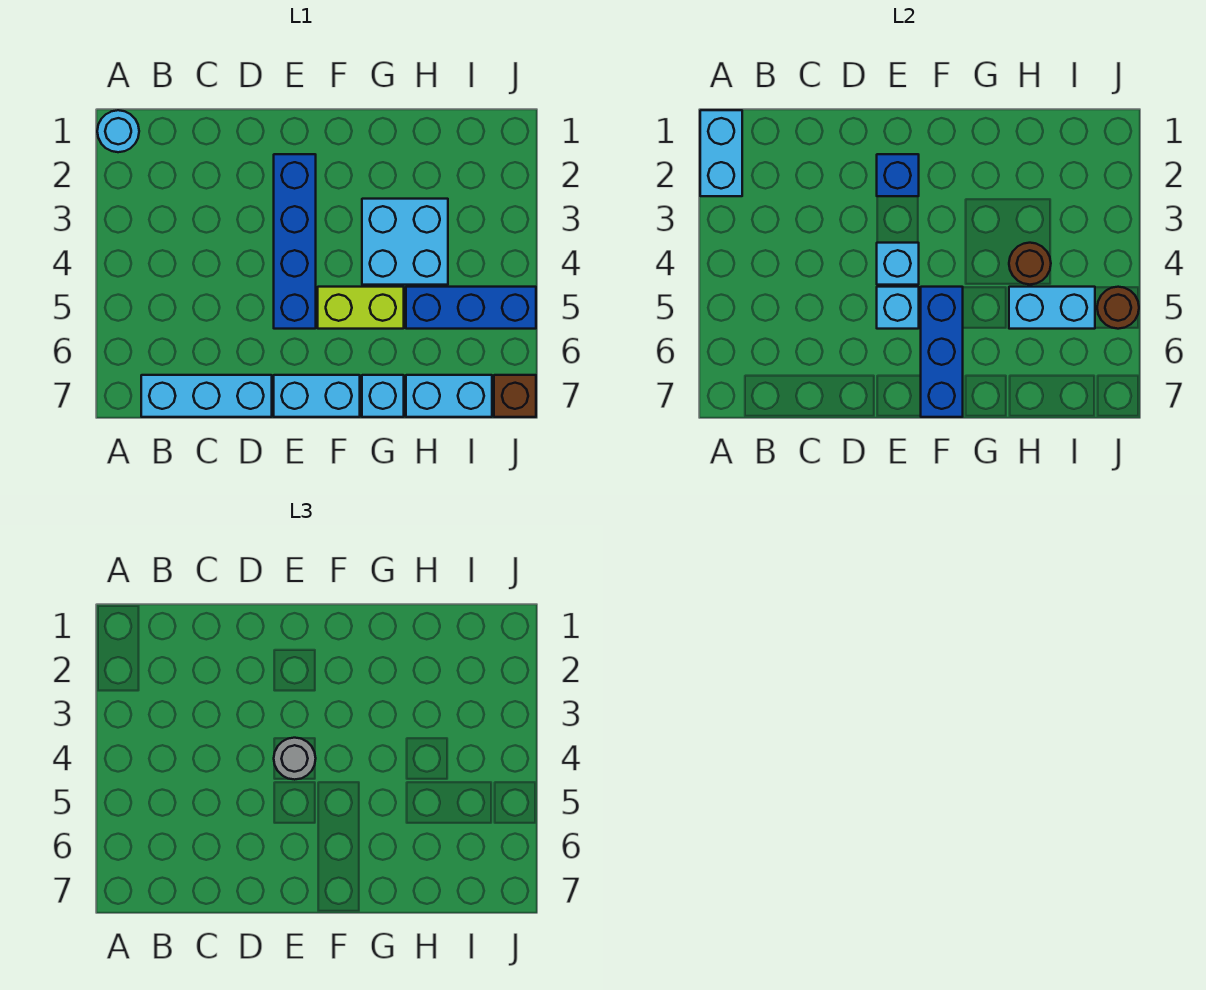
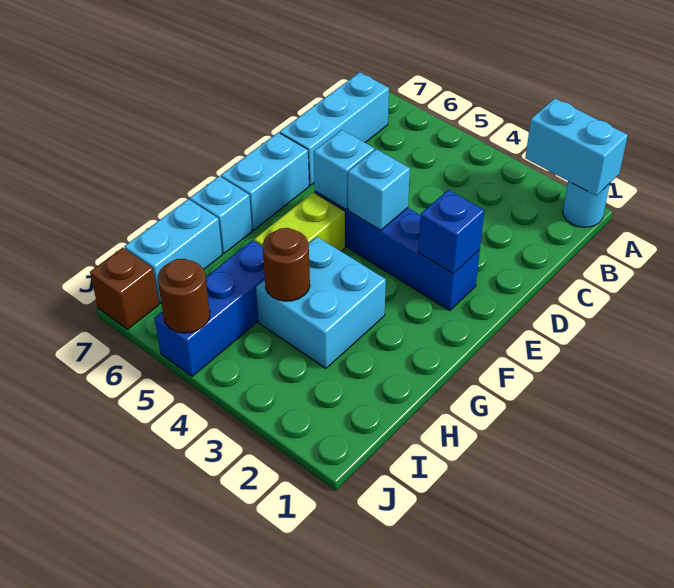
grey round brick E4 level 3 -> none
blue brick F5:F7 level 2 -> none
cyan brick H5:I5 level 2 -> none

